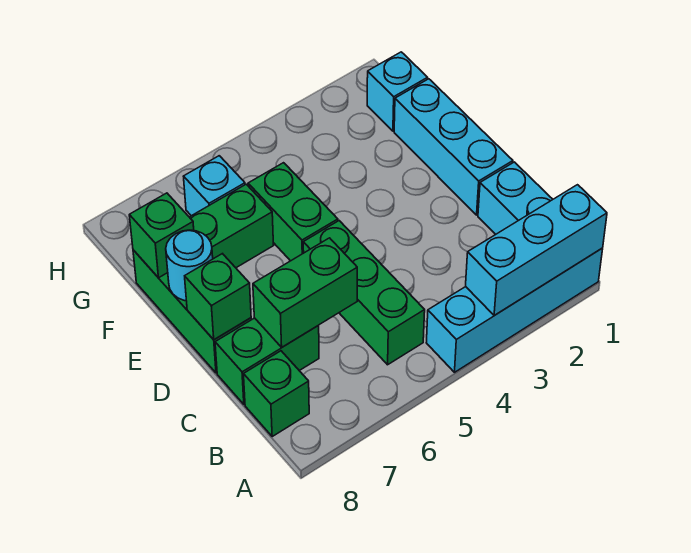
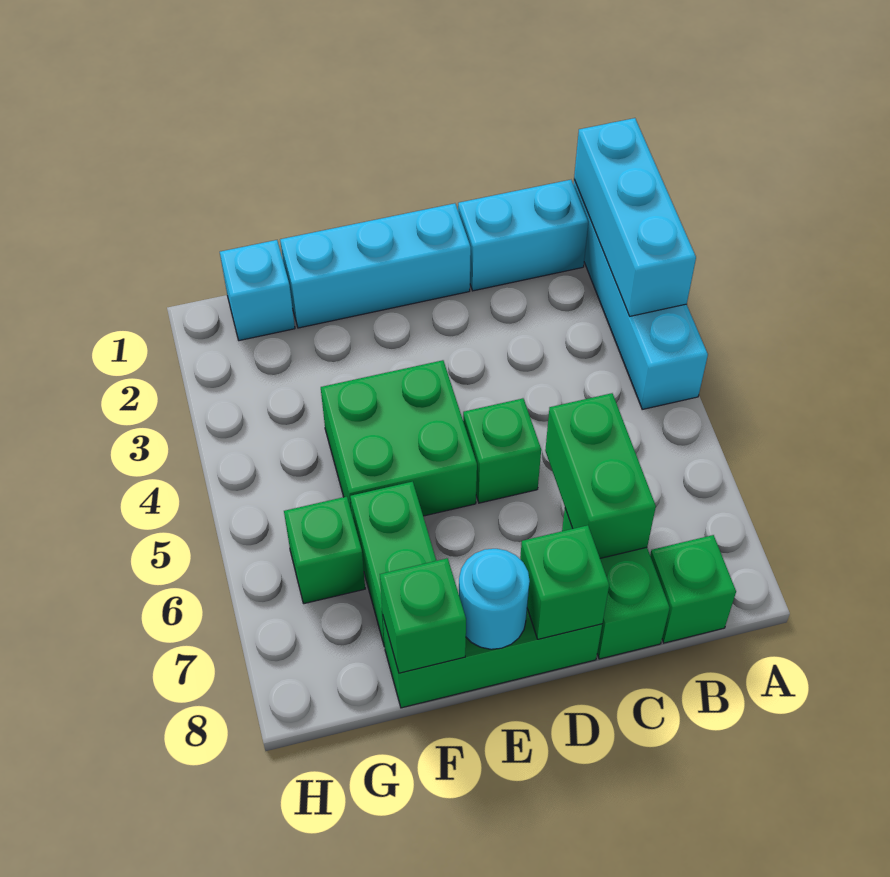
green brick B5:D5 level 1 -> green brick D5 level 1
green brick E5:F5 level 1 -> green brick E4:F5 level 1
cyan brick G6 level 1 -> green brick G6 level 1

